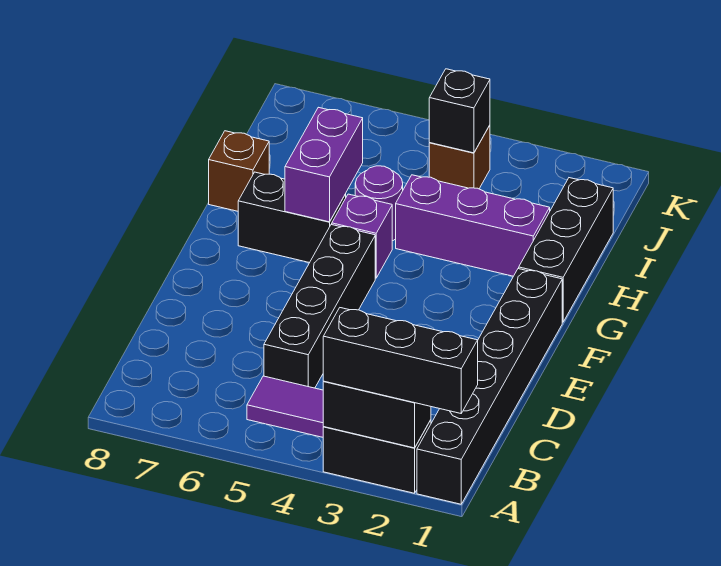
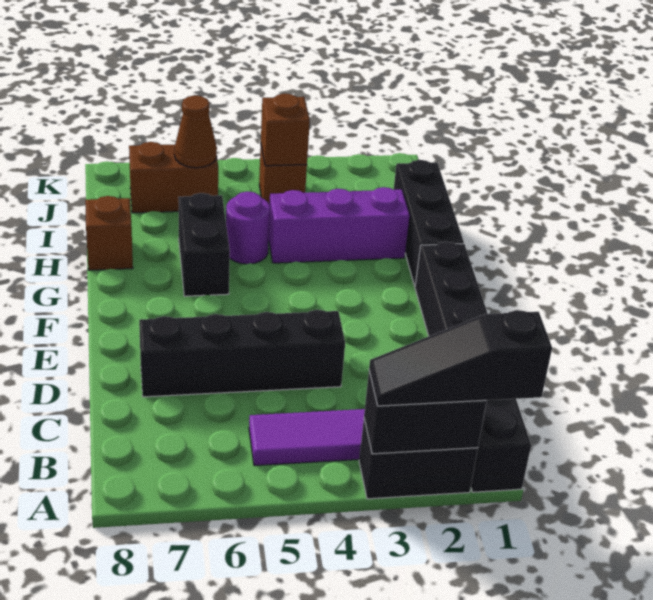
black brick A1:A3 level 3 -> black slope A1:A3 level 3 top 1
black brick C5:F5 level 1 -> black brick D4:D7 level 1
purple brick G5 level 1 -> none
black brick G6:G7 level 1 -> black brick G6:H6 level 1
purple brick G6:H6 level 2 -> none
black brick J4 level 2 -> brown brick J4 level 2
none -> brown brick J6:J7 level 1
none -> brown cone J6 level 2

